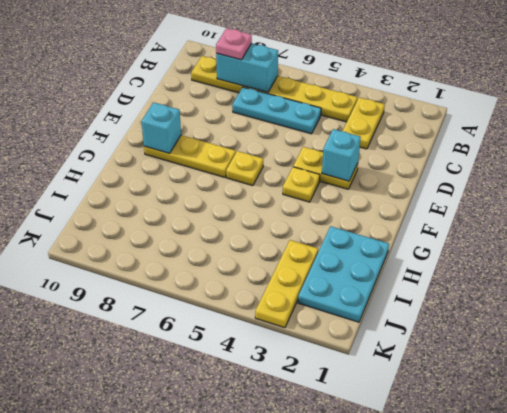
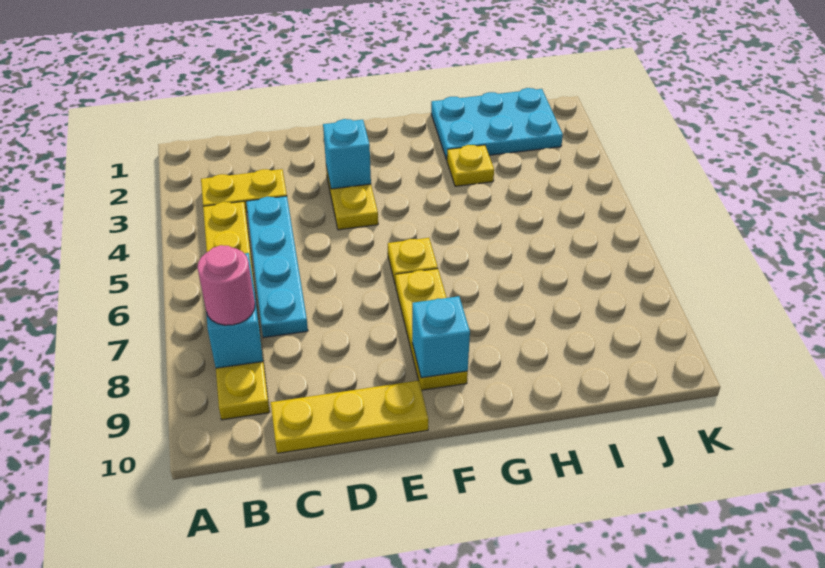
pink plate B8 level 3 -> pink round brick B8 level 3
cyan plate C5:C7 level 1 -> cyan plate C4:C7 level 1
yellow plate F4 level 1 -> yellow plate H3 level 1
yellow plate I3:K3 level 1 -> yellow plate C10:E10 level 1

